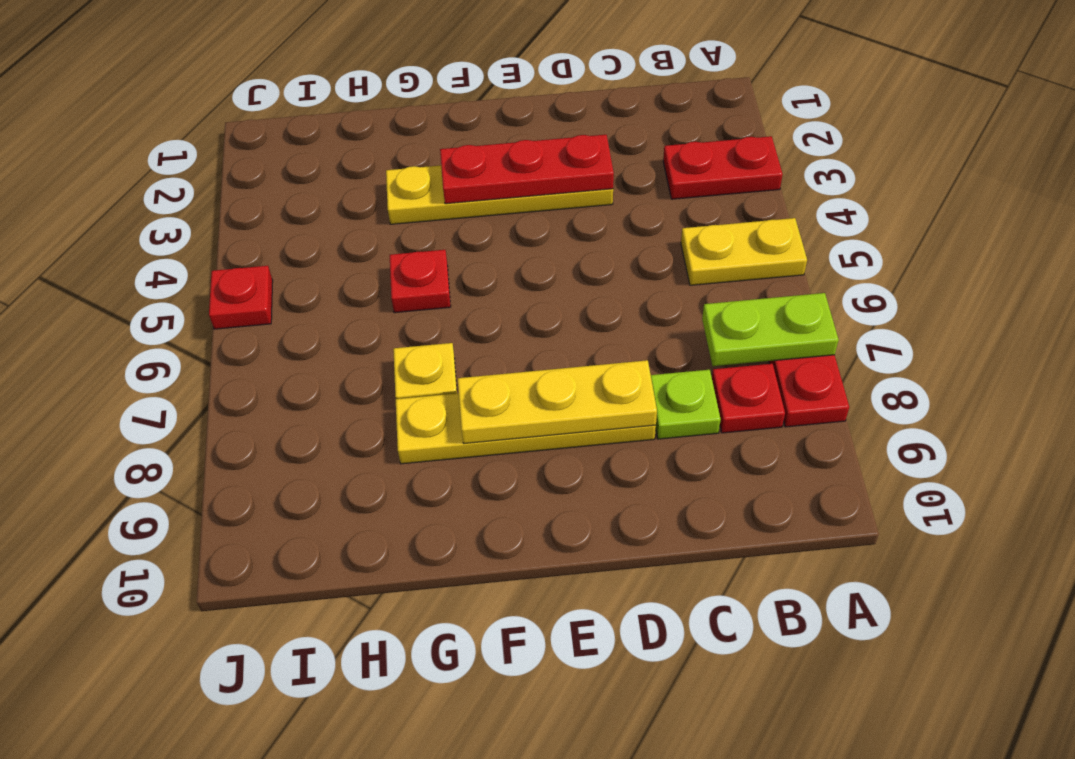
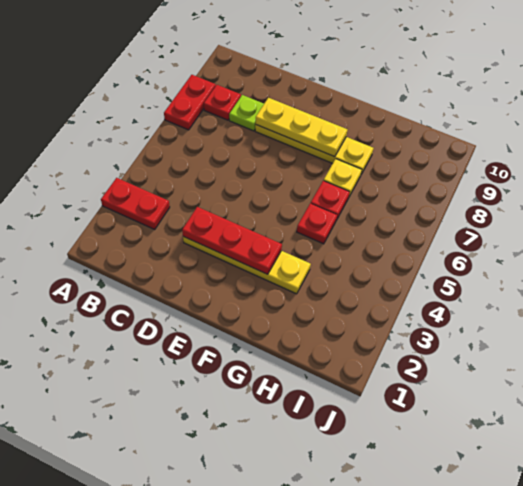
yellow plate A5:B5 level 1 -> none
lime plate A7:B7 level 2 -> none
red plate J5 level 1 -> red plate G6 level 1

